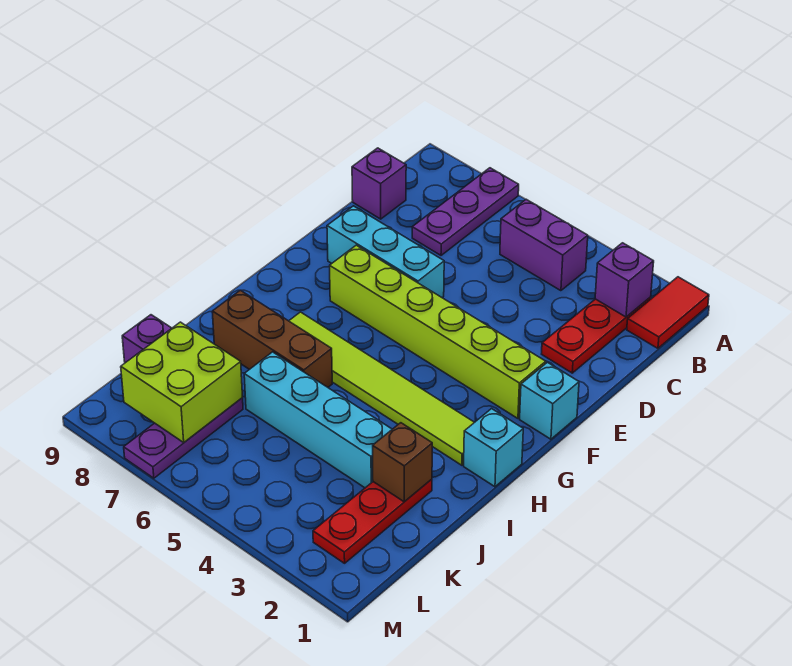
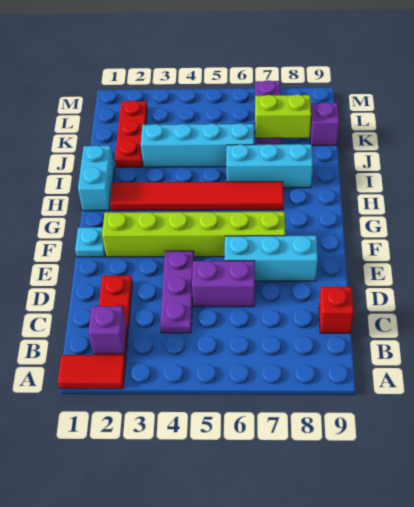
red tile A1:B1 level 1 -> red tile A1:A2 level 1
purple plate A7:C7 level 1 -> purple plate C4:E4 level 1
purple brick B4:B5 level 1 -> purple brick D5:D6 level 1
purple brick C9 level 1 -> red brick C9 level 1
cyan brick F1 level 1 -> cyan plate F1 level 1
cyan brick H1 level 1 -> cyan brick H1:I1 level 1
lime tile H2:H7 level 1 -> red tile H2:H7 level 1
brown brick I6:I8 level 1 -> cyan brick I6:I8 level 1
brown brick J2 level 2 -> none
lime brick K7:L8 level 2 -> lime brick K7:K8 level 2

